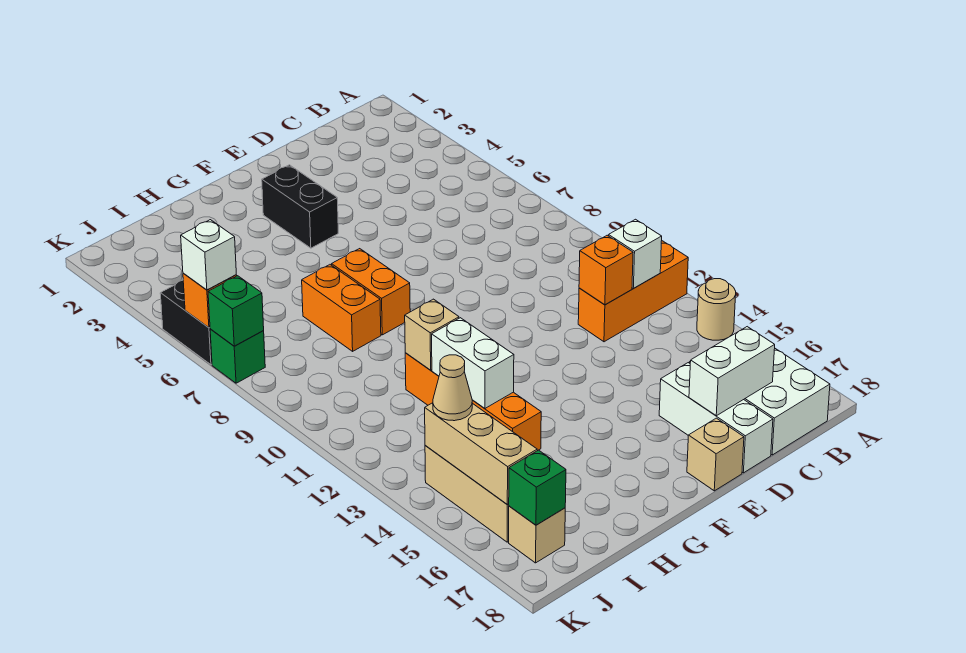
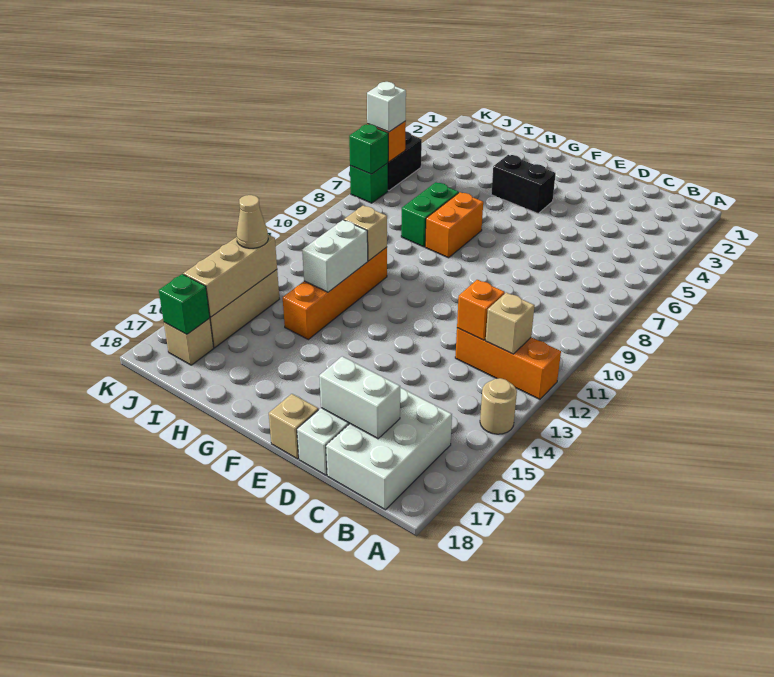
white brick B12 level 2 -> tan brick B12 level 2
black brick F3:F4 level 1 -> black brick F4:G4 level 1
orange brick H7:H8 level 1 -> green brick H7:H8 level 1

